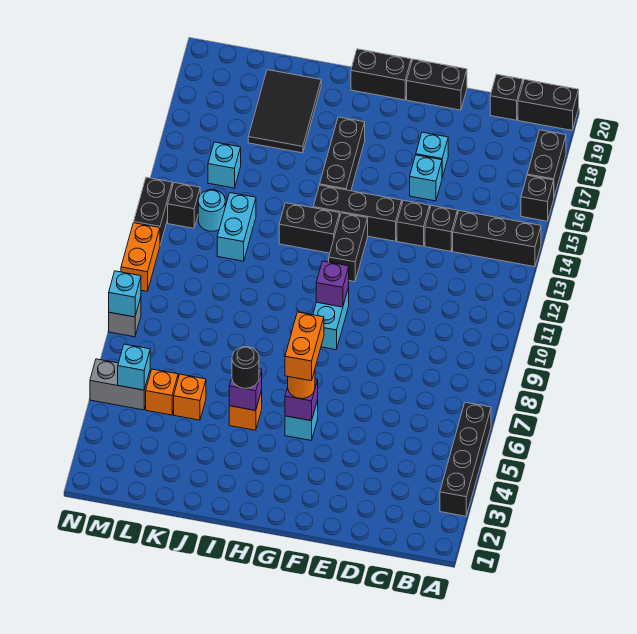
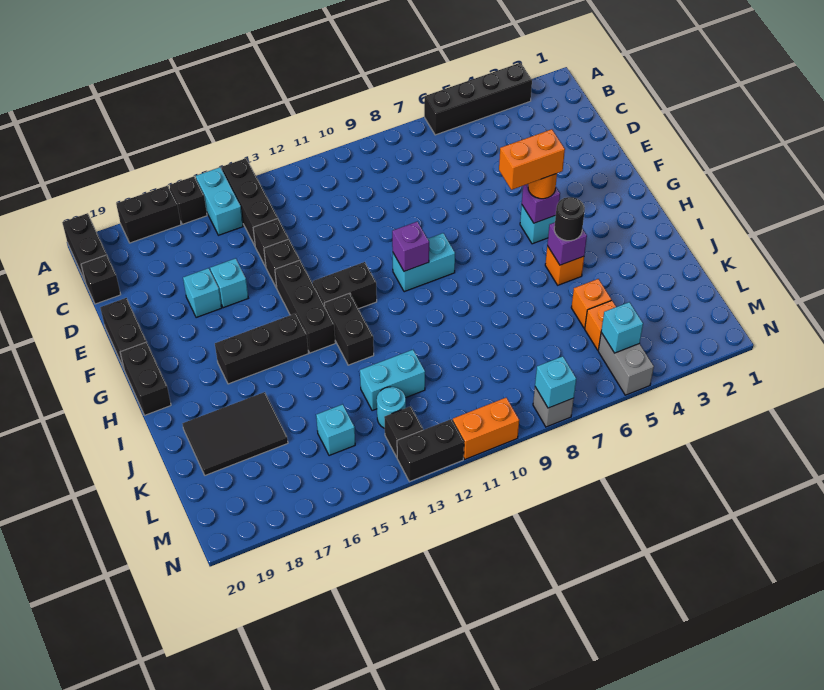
none -> cyan brick A15:B15 level 1

